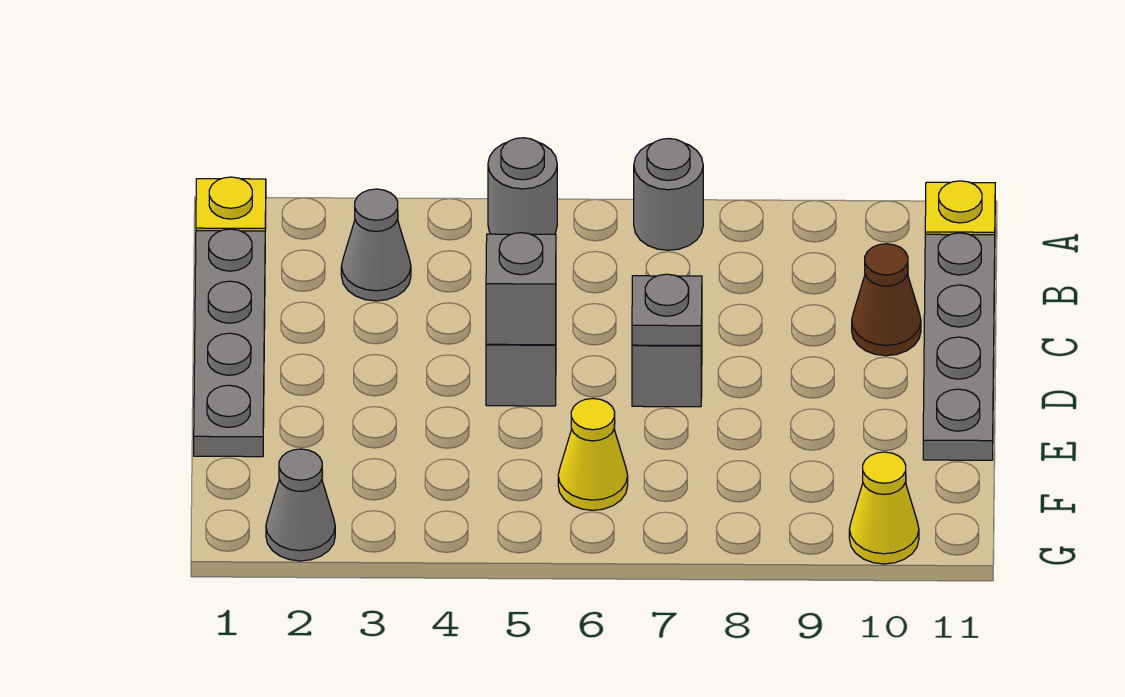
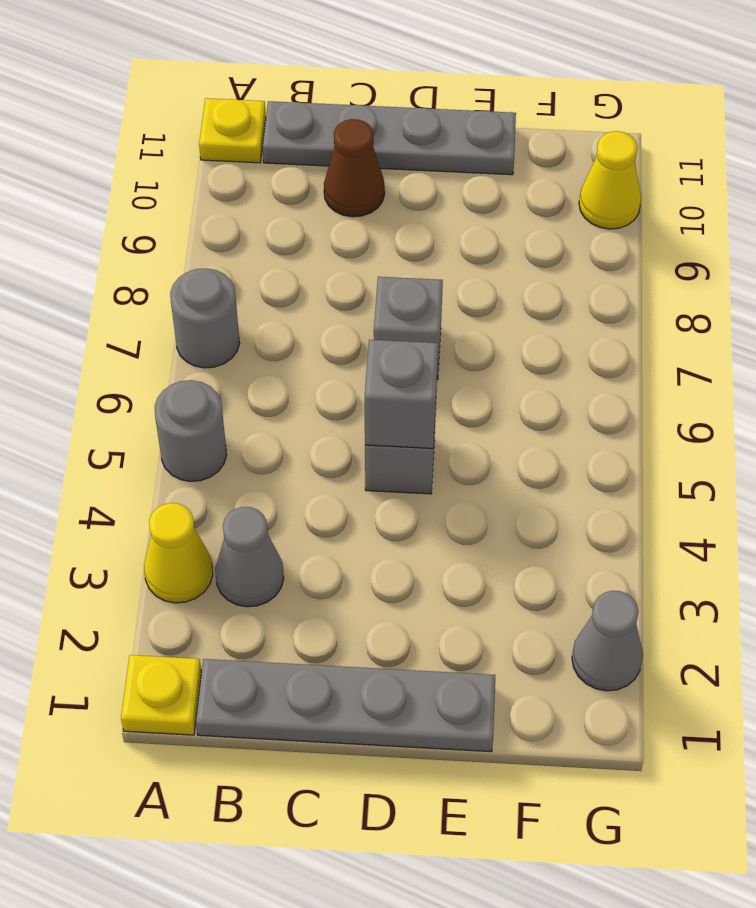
grey plate D7 level 2 -> none
yellow cone F6 level 1 -> yellow cone A3 level 1

